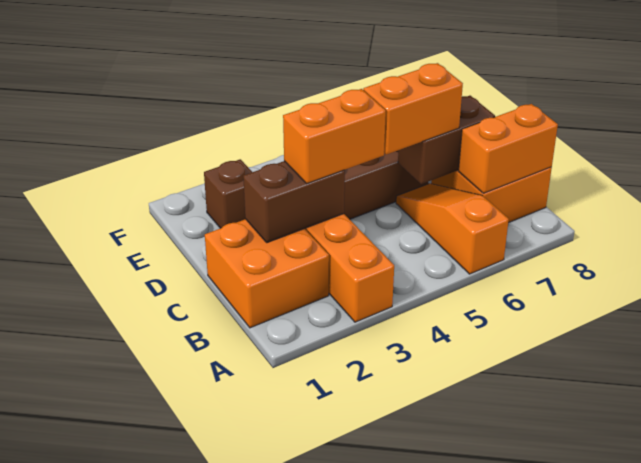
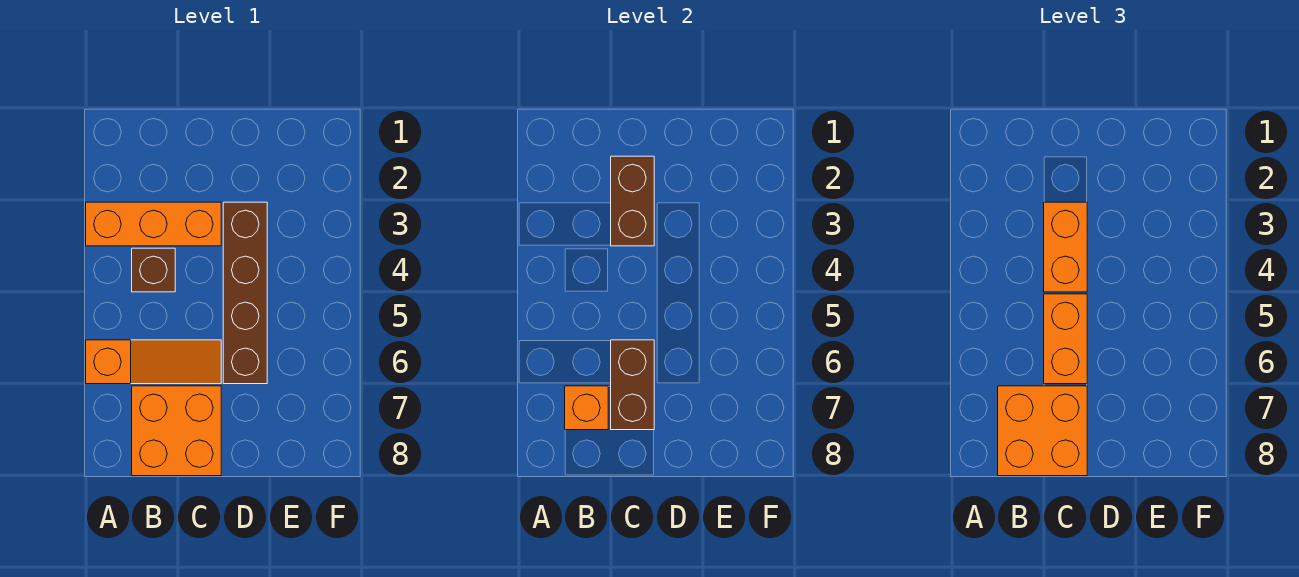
orange brick B1:C2 level 1 -> orange brick B7:C8 level 3
orange brick B7:B8 level 2 -> orange brick B7 level 2
brown brick E2 level 1 -> brown brick B4 level 1

